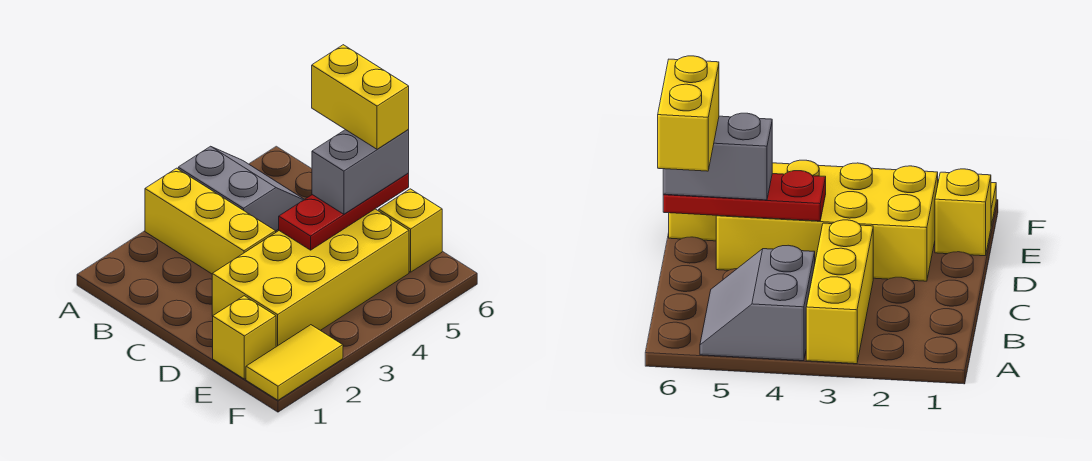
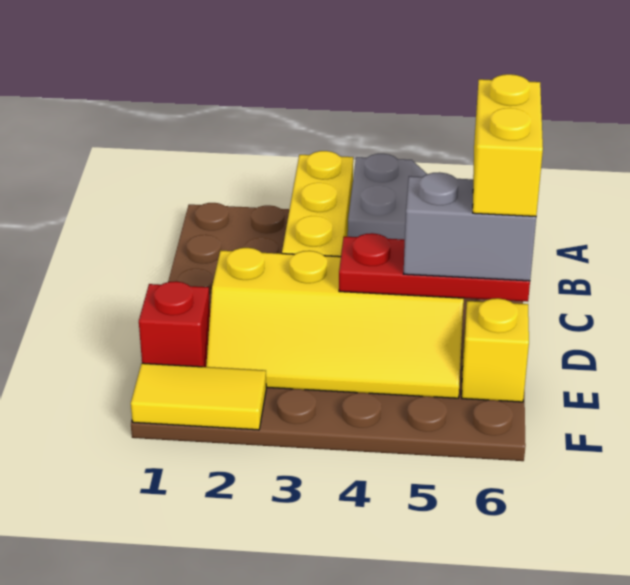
yellow brick D2:E5 level 1 -> yellow slope D2:E5 level 1 top D
yellow brick E1 level 1 -> red brick E1 level 1

